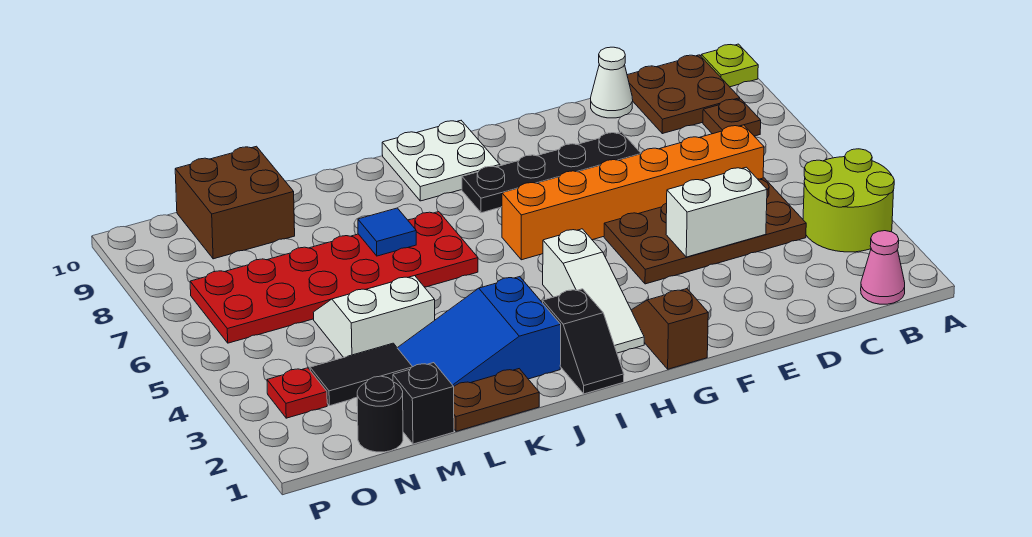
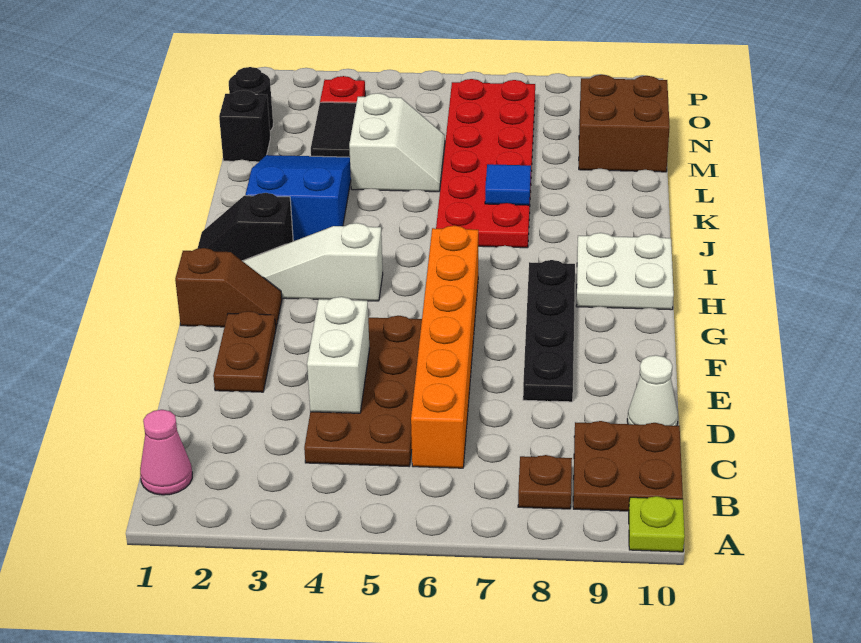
lime round brick A3:B4 level 1 -> none
brown plate K1:L1 level 1 -> brown plate E2:F2 level 1

